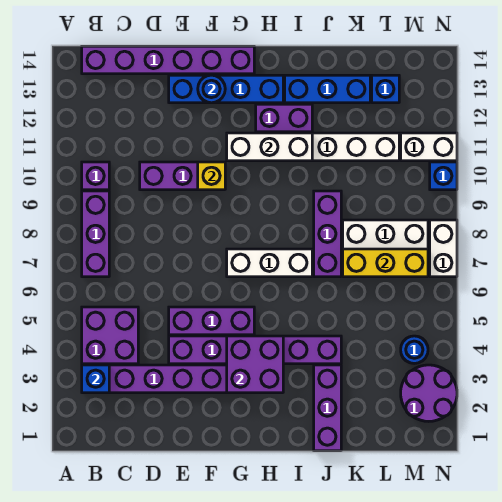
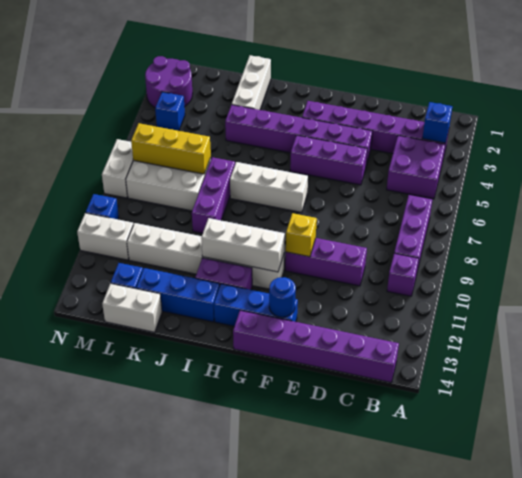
blue brick E13:H13 level 1 -> blue brick F13:H13 level 1
purple brick G3:H4 level 2 -> none
purple brick J1:J3 level 1 -> white brick J1:J3 level 1
none -> white brick K14:L14 level 1
blue round brick M4 level 1 -> blue brick M4 level 1

